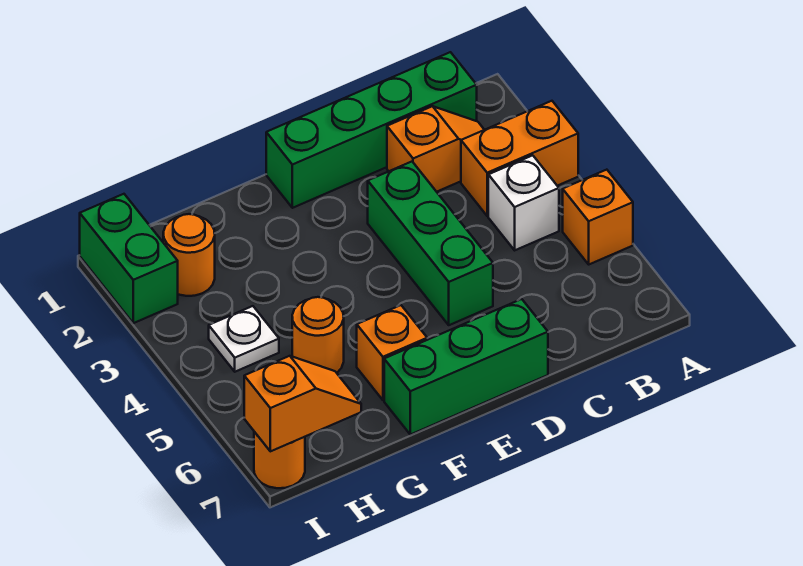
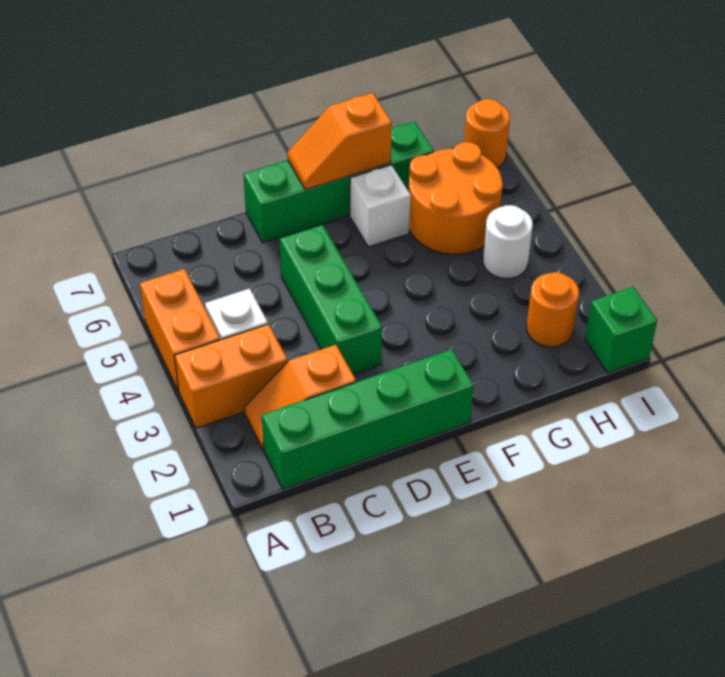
orange brick A5 level 1 -> orange brick A4:A5 level 1
green brick D7:F7 level 1 -> green brick D7:G7 level 1
orange brick F6 level 1 -> white brick F6 level 1
orange round brick G5 level 1 -> orange round brick G5:H6 level 1
white plate H4 level 1 -> white round brick H4 level 1
orange slope H7:I7 level 2 top I -> orange slope E7:F7 level 2 top F
green brick I1:I2 level 1 -> green brick I1 level 1

